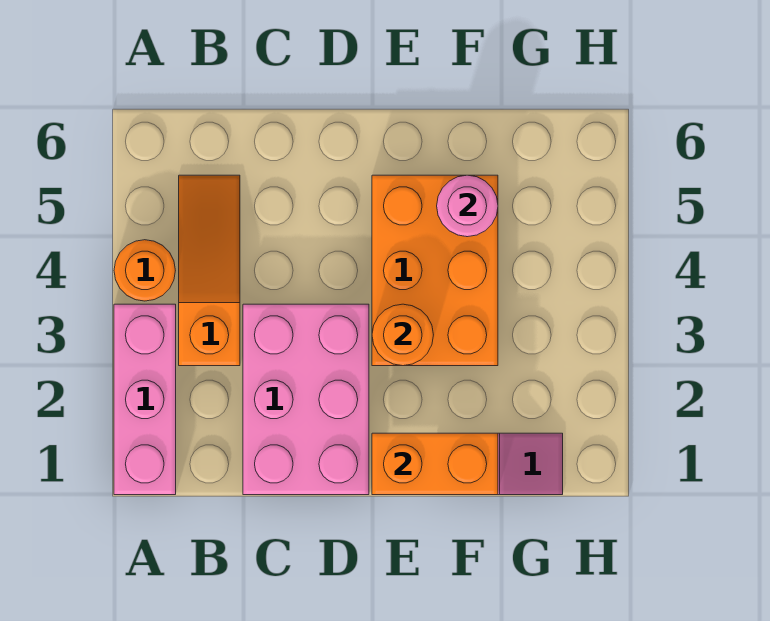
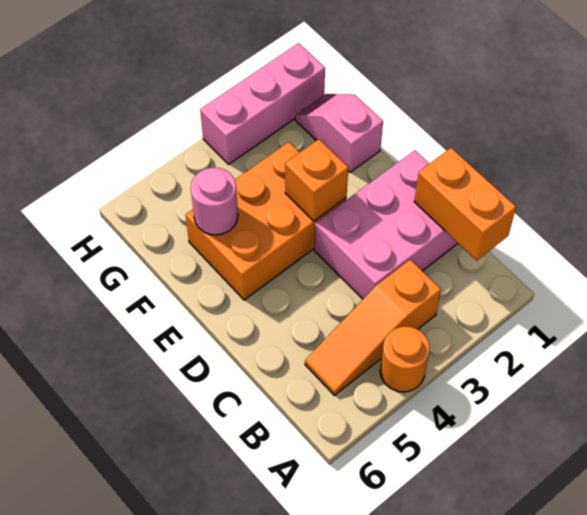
pink brick A1:A3 level 1 -> pink brick H1:H3 level 1
orange brick E1:F1 level 2 -> orange brick B1:C1 level 2
orange round brick E3 level 2 -> orange brick E3 level 2

